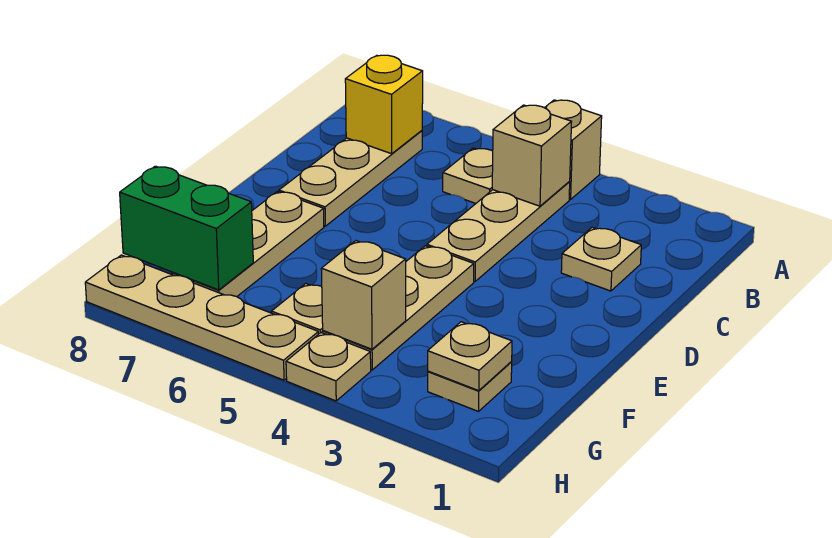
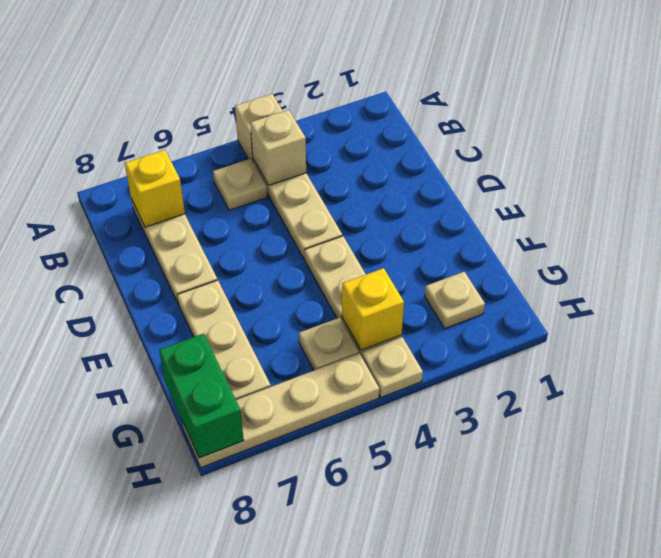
tan plate C2 level 1 -> none
tan plate G2 level 2 -> none
tan brick G4 level 2 -> yellow brick G4 level 2
green brick G7:G8 level 2 -> green brick G8:H8 level 2

